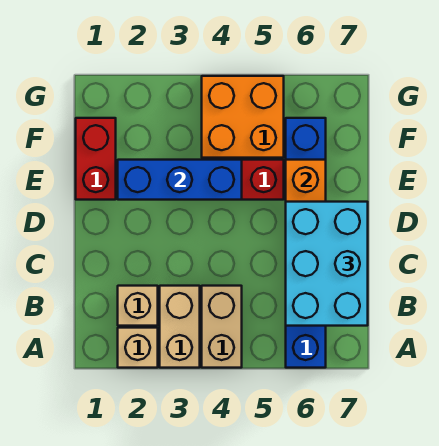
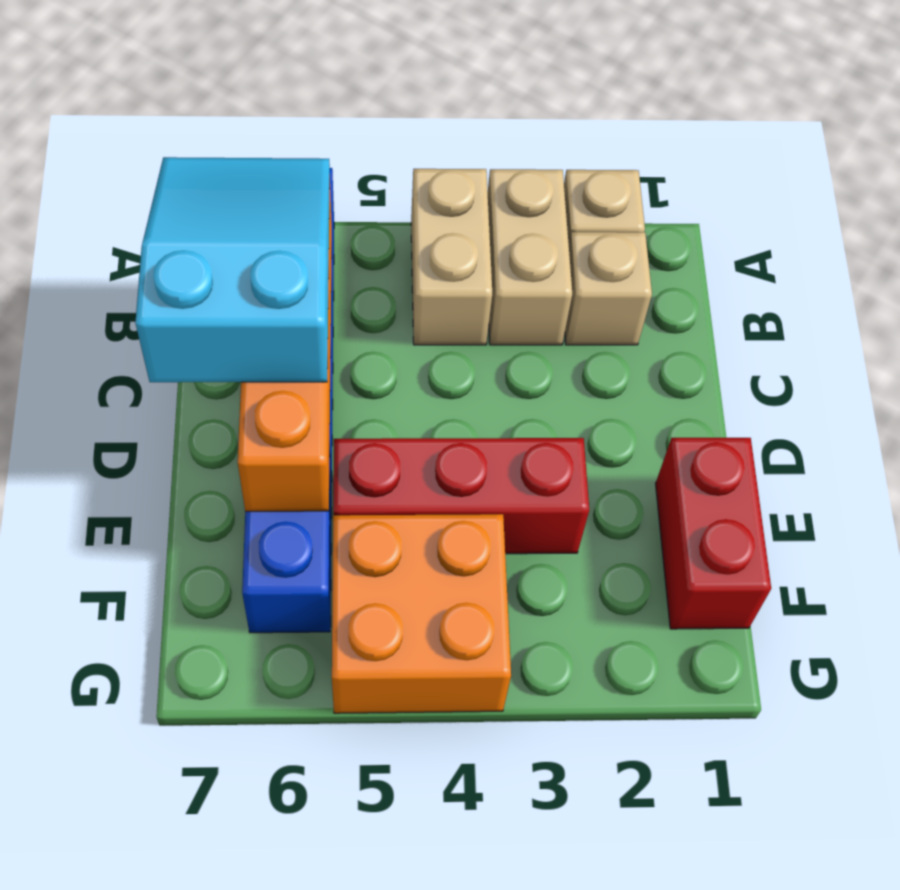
cyan brick B6:D7 level 3 -> cyan slope B6:D7 level 3 top D
blue brick E2:E4 level 2 -> none

